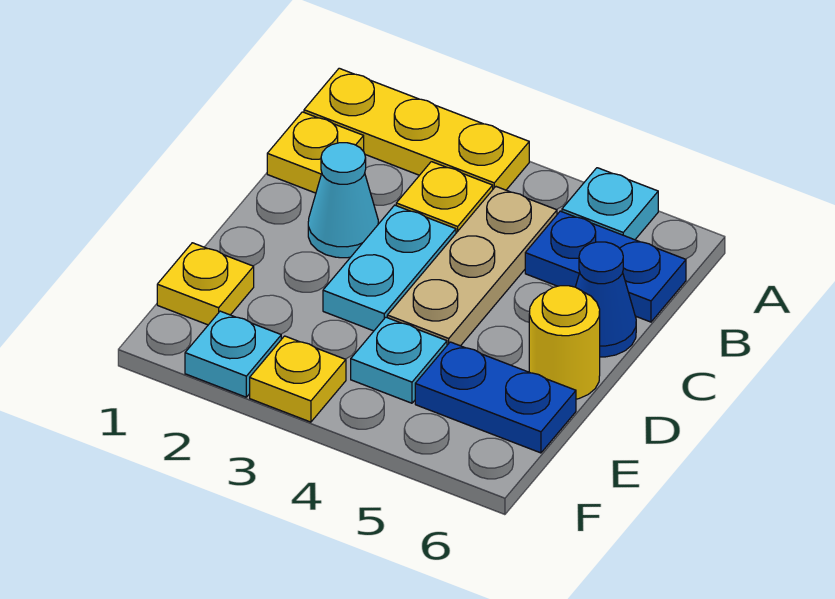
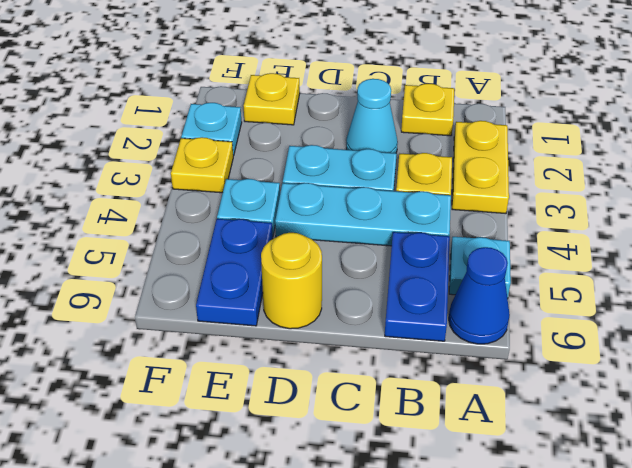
yellow plate A1:A3 level 1 -> yellow plate A2:A3 level 1
tan plate B4:D4 level 1 -> cyan plate B4:D4 level 1
blue cone C6 level 1 -> blue cone A6 level 1

